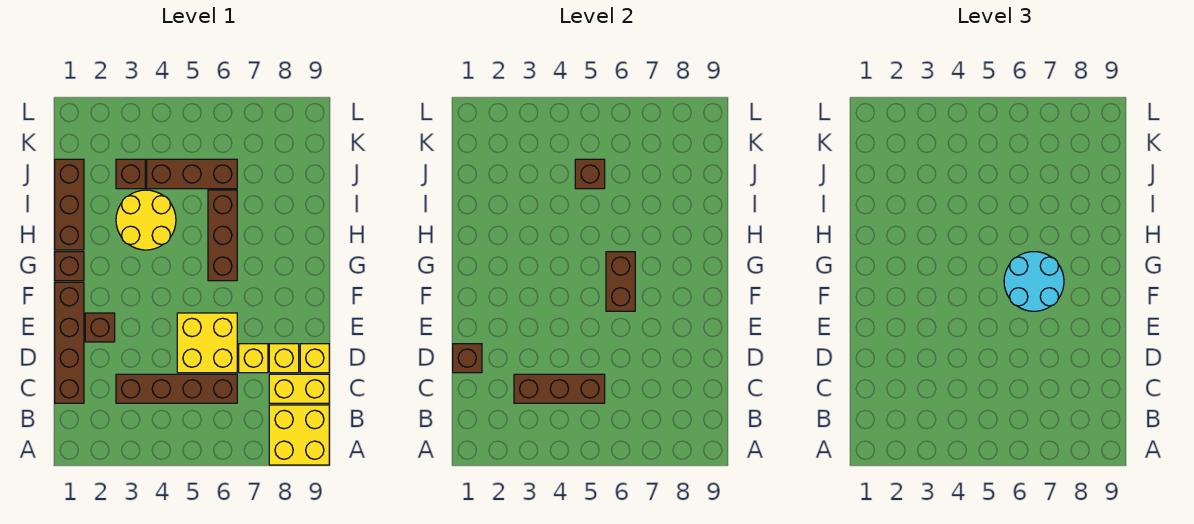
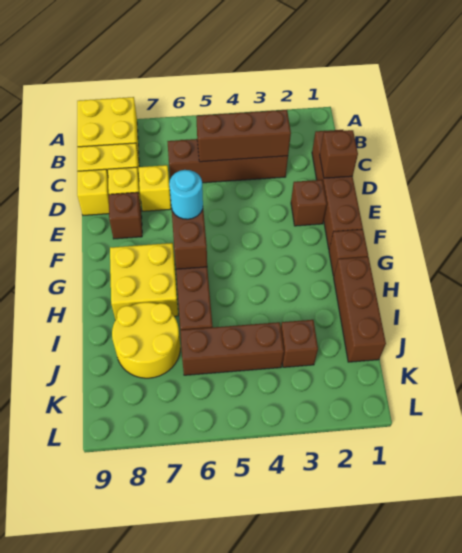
yellow brick D5:E6 level 1 -> yellow brick G7:H8 level 1
cyan round brick F6:G7 level 3 -> cyan round brick F6 level 3
yellow round brick H3:I4 level 1 -> yellow round brick I7:J8 level 1
brown brick J5 level 2 -> brown brick E8 level 1

